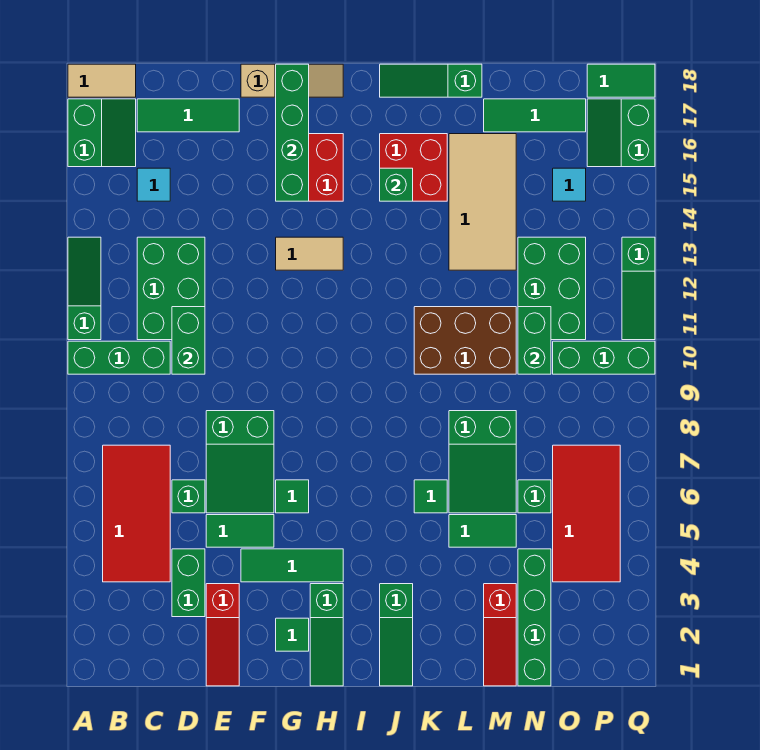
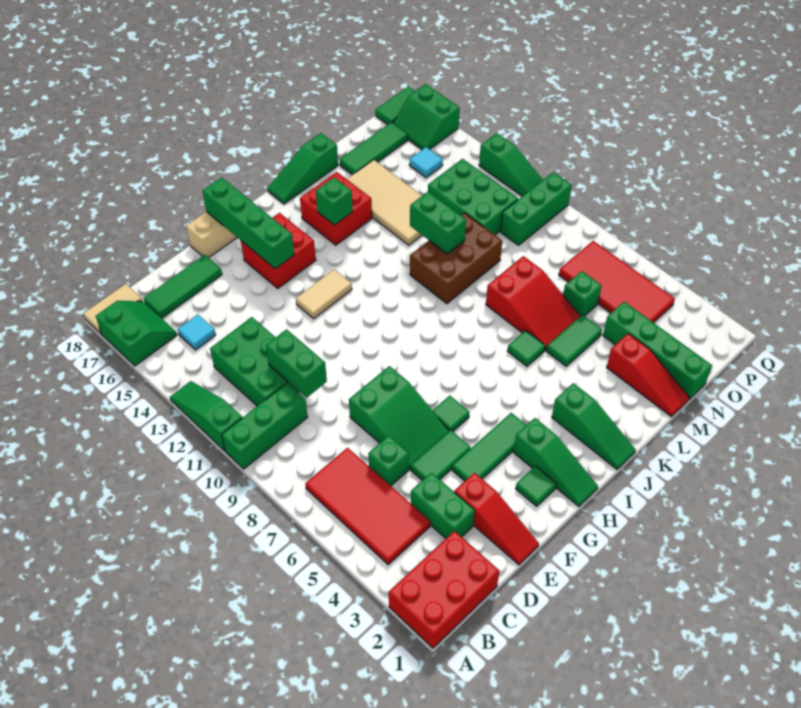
none -> red brick A1:C2 level 1
green slope L6:M8 level 1 top 8 -> red slope L6:M8 level 1 top 8
green brick N10:N11 level 2 -> green brick L11:L12 level 2

